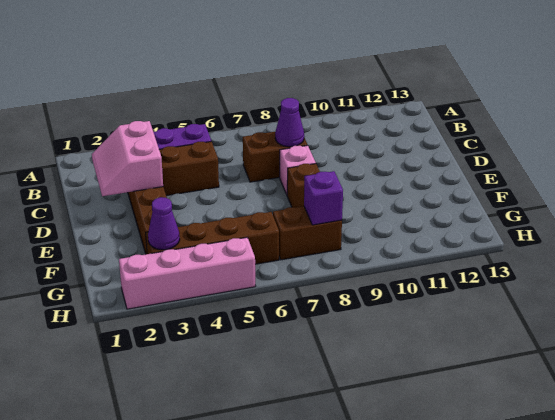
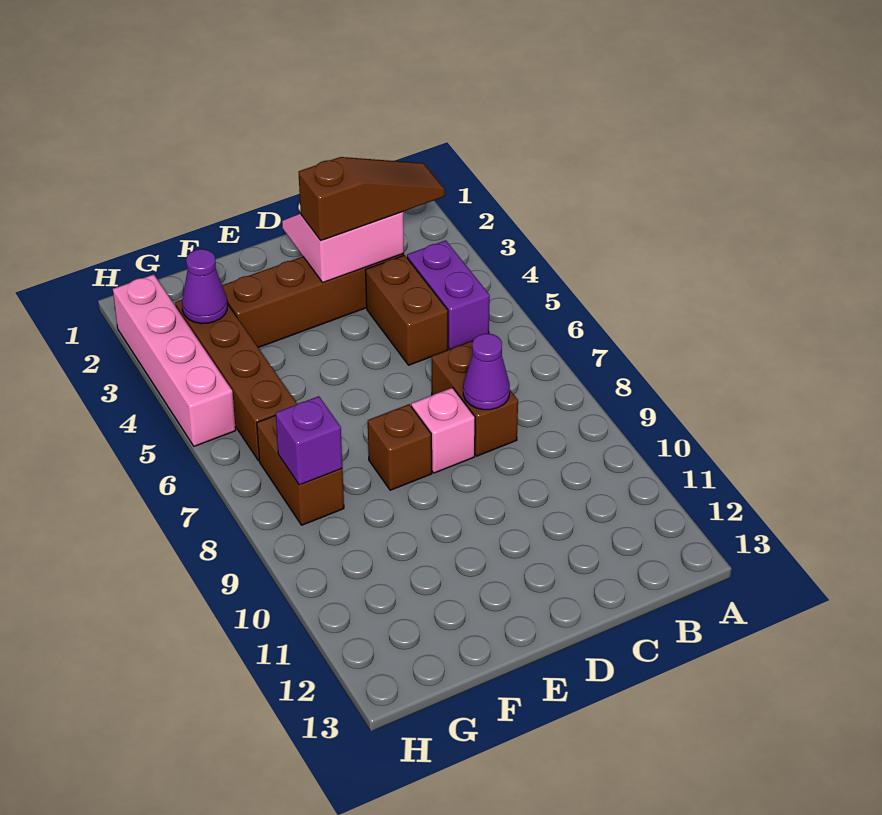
none -> brown slope B3:D3 level 3 top D

